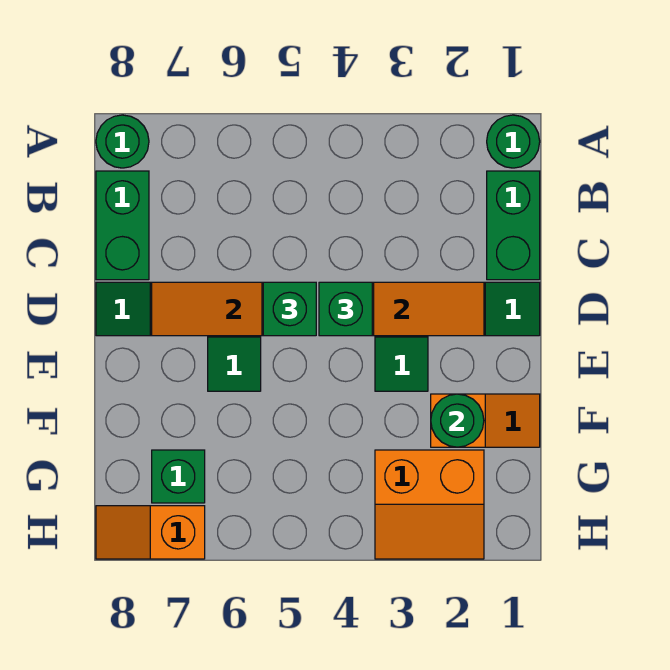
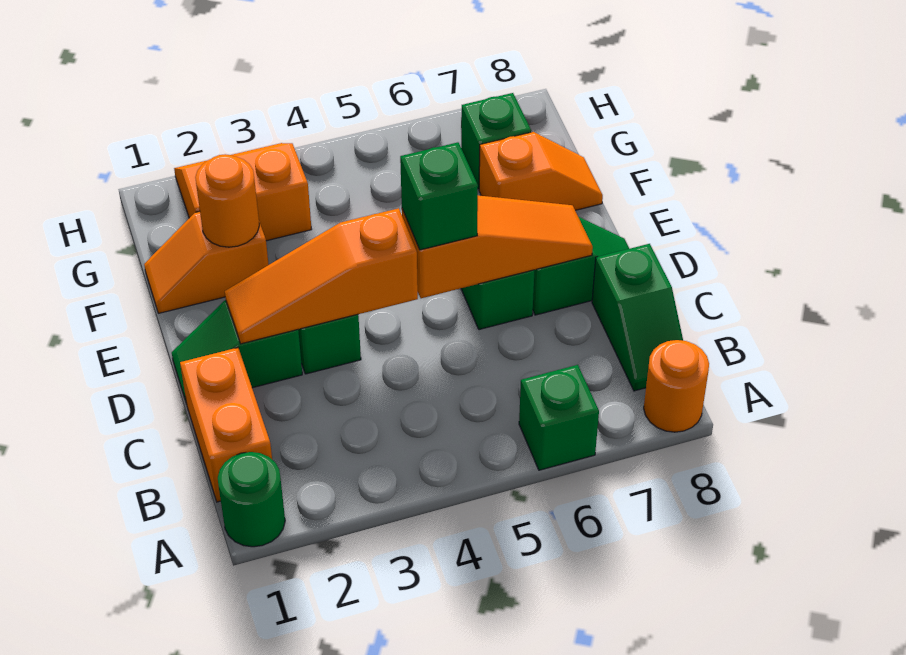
green round brick A8 level 1 -> orange round brick A8 level 1
green brick B1:C1 level 1 -> orange brick B1:C1 level 1
green brick B8:C8 level 1 -> green slope B8:C8 level 1 top C
green brick D4 level 3 -> green brick A6 level 1
green round brick F2 level 2 -> orange round brick F2 level 2
orange slope H7:H8 level 1 top 7 -> orange slope F7:F8 level 1 top 7

